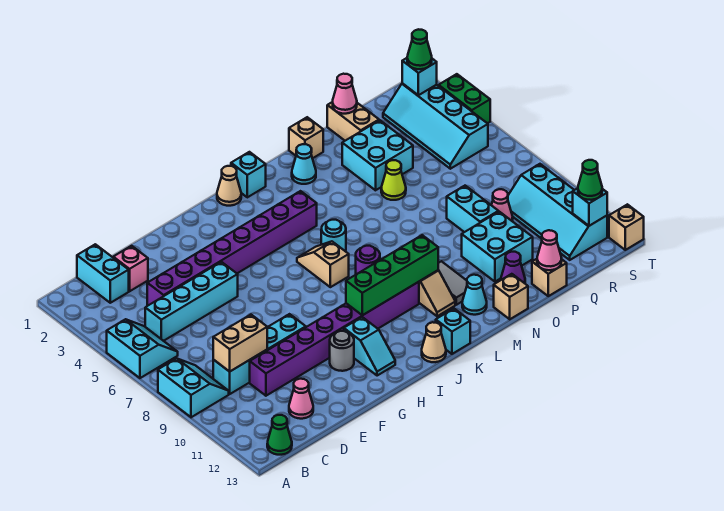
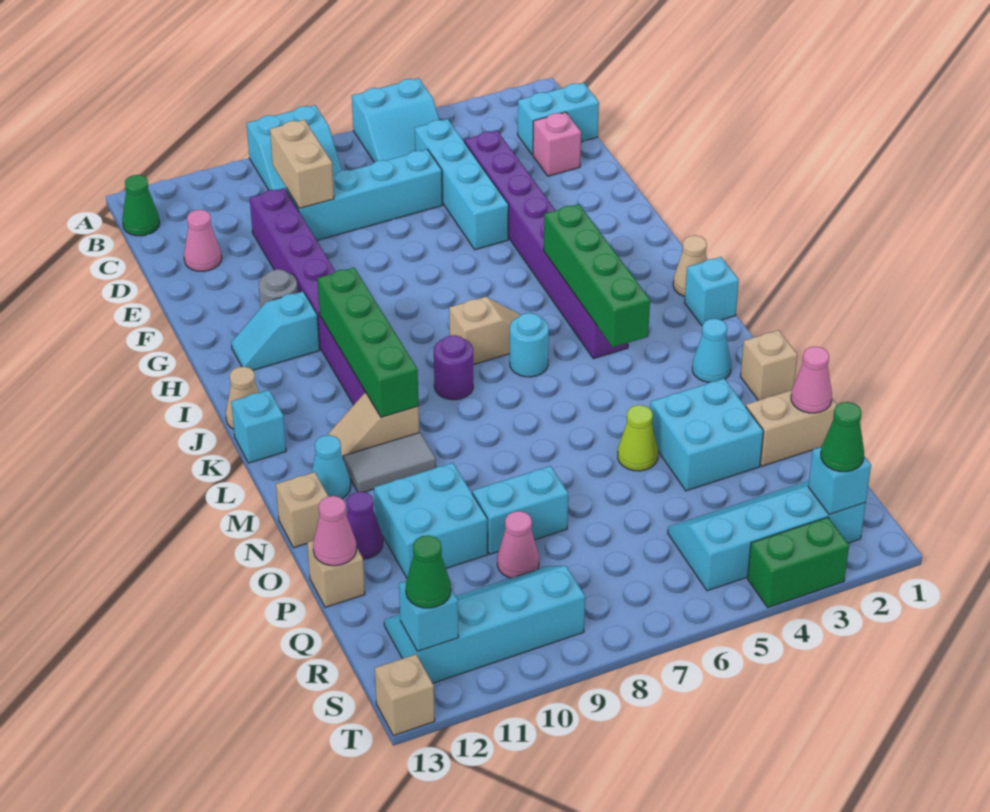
cyan brick C9:F9 level 1 -> cyan brick D6:D9 level 1
none -> green brick I4:L4 level 2

